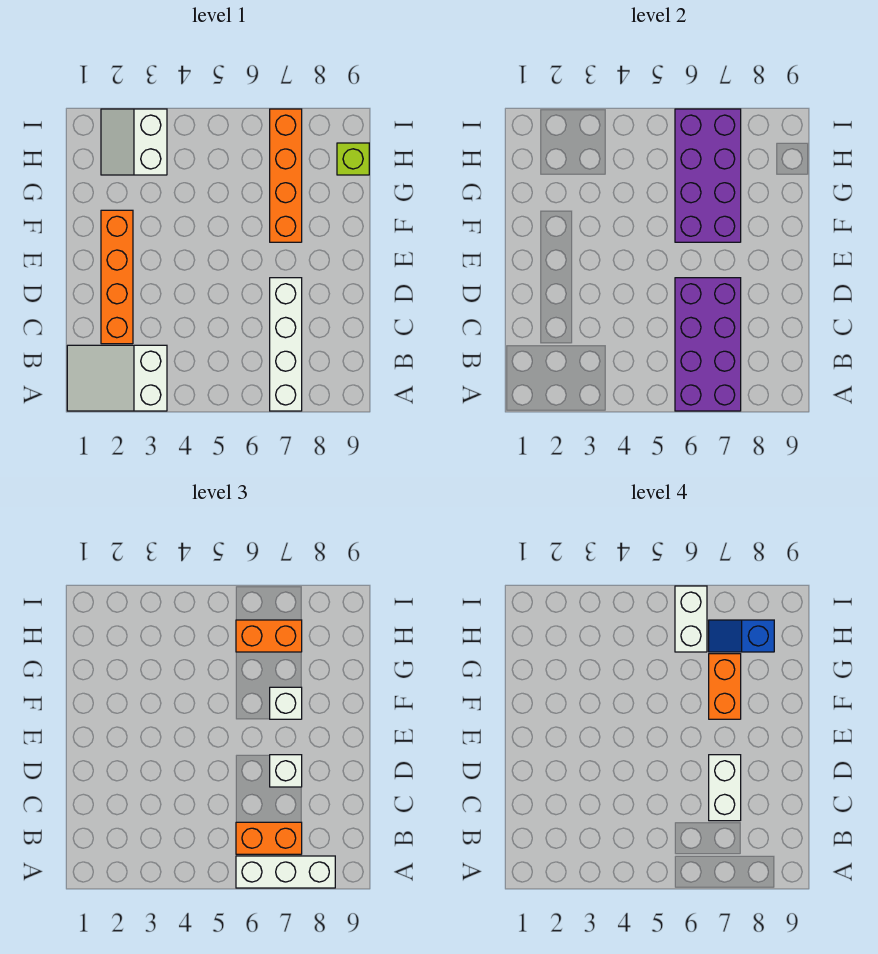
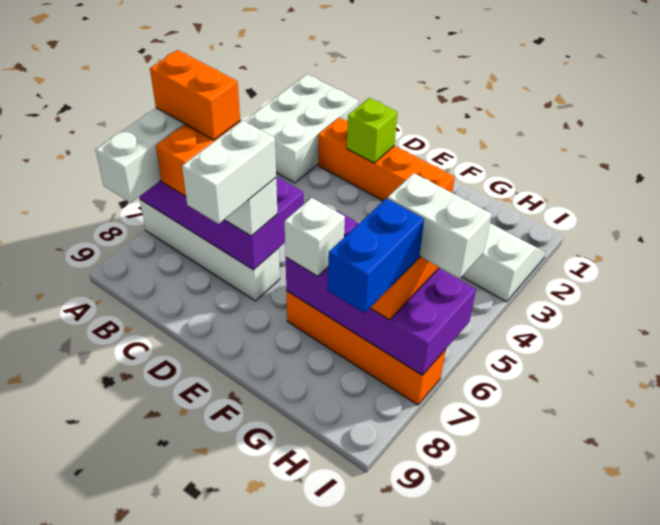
white slope A1:B3 level 1 top 3 -> white brick A1:B3 level 1
white brick C7:D7 level 4 -> white brick D7:D8 level 4
orange brick F7:G7 level 4 -> orange brick A6:B6 level 4
blue slope H7:H8 level 4 top 8 -> blue brick H7:H8 level 4
lime brick H9 level 1 -> lime brick D2 level 2

